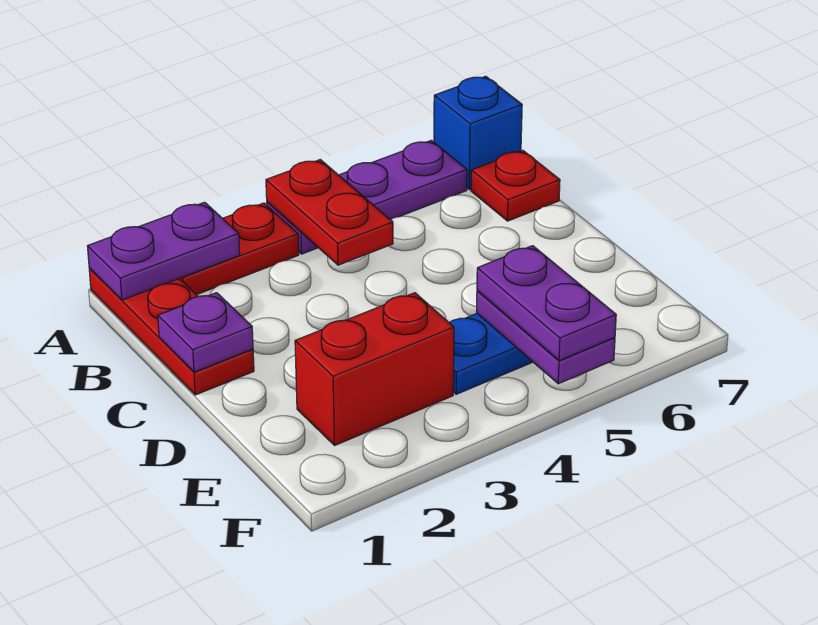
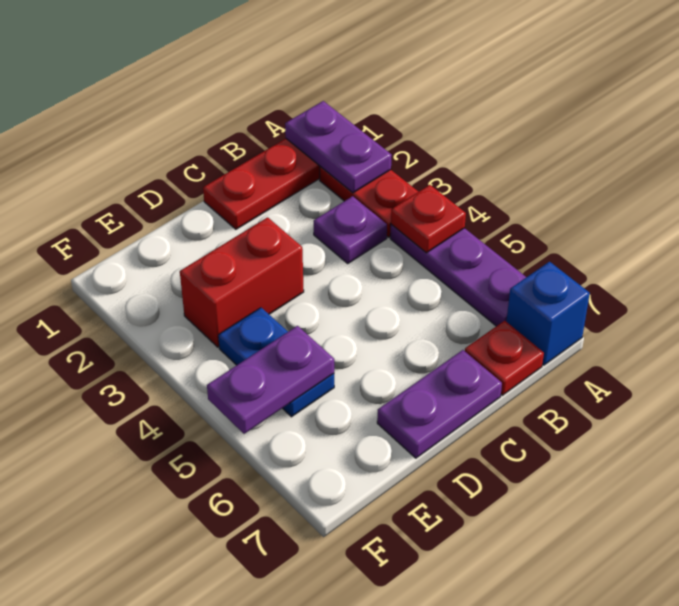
red plate A4:B4 level 2 -> red plate A4 level 2
purple plate C1 level 2 -> purple plate B3 level 1
red brick E2:E3 level 1 -> red brick D3:E3 level 1
purple plate E5:F5 level 3 -> purple plate C7:D7 level 1

